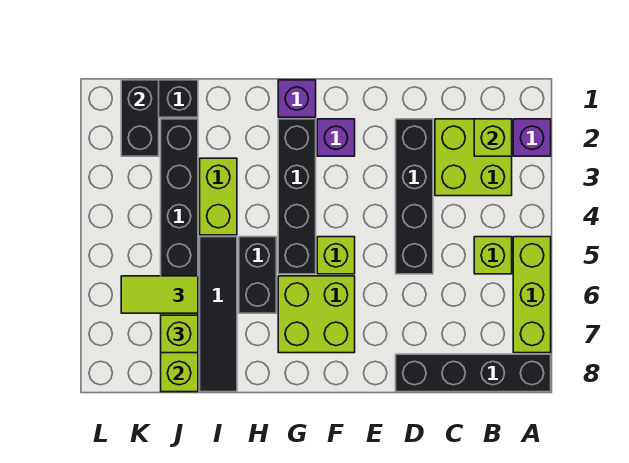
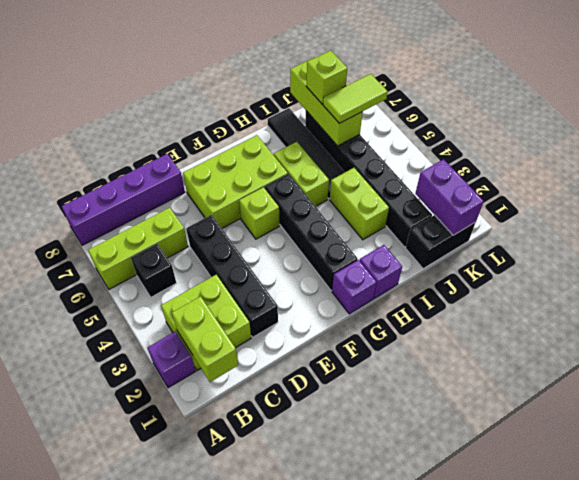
lime brick A5:A7 level 1 -> lime brick A6:C6 level 1
black brick A8:D8 level 1 -> purple brick A8:D8 level 1
lime brick B2 level 2 -> lime brick B1:B2 level 2
lime brick B5 level 1 -> black brick B5 level 1
purple brick F2 level 1 -> purple brick H1 level 1
lime brick F6:G7 level 1 -> lime brick E6:G7 level 1
black brick H5:H6 level 1 -> lime brick H5:H6 level 1
black brick K1:K2 level 2 -> purple brick K1:K2 level 2

